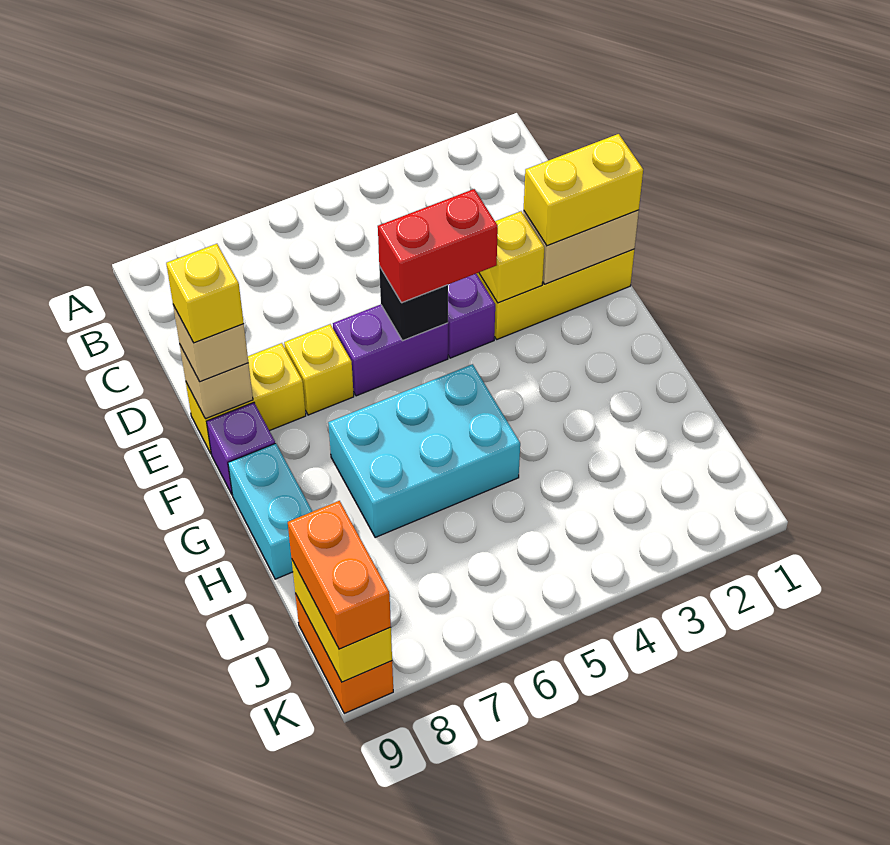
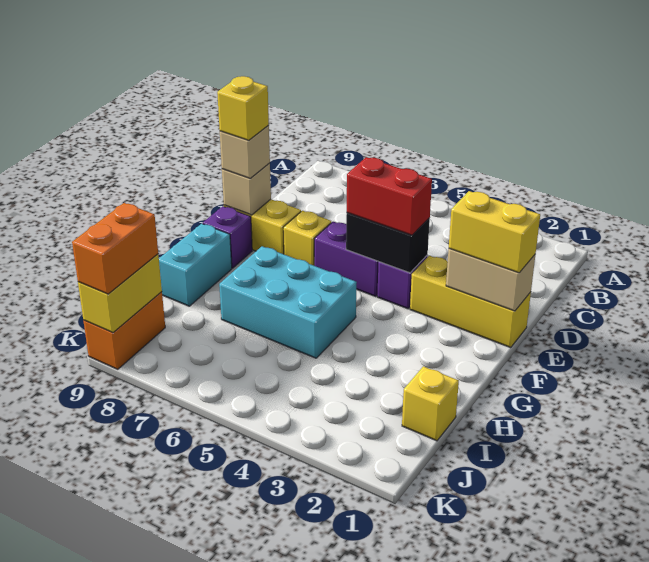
yellow brick E3 level 2 -> yellow brick I1 level 1
black brick E5 level 2 -> black brick E4:E5 level 2

